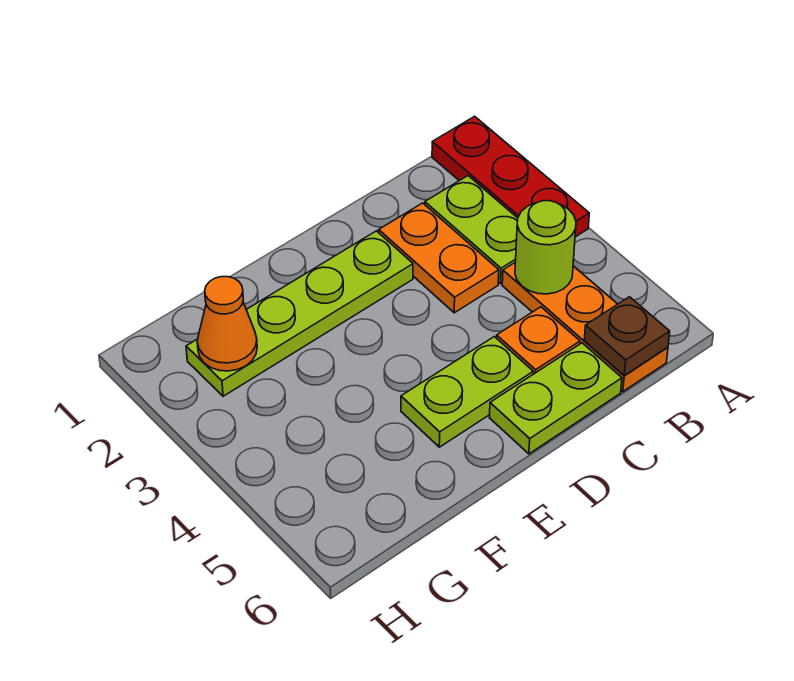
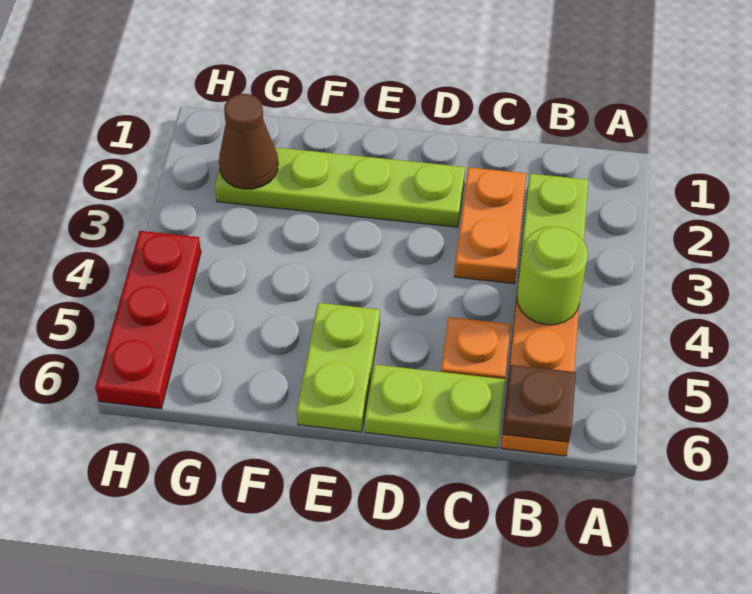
red plate A1:A3 level 1 -> red plate H4:H6 level 1
lime plate D5:E5 level 1 -> lime plate E5:E6 level 1
orange cone G2 level 2 -> brown cone G2 level 2

